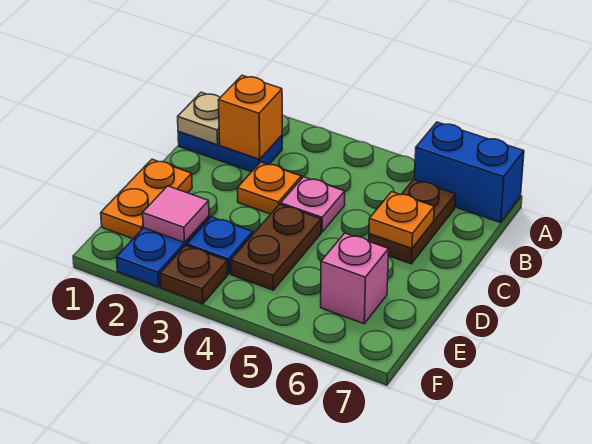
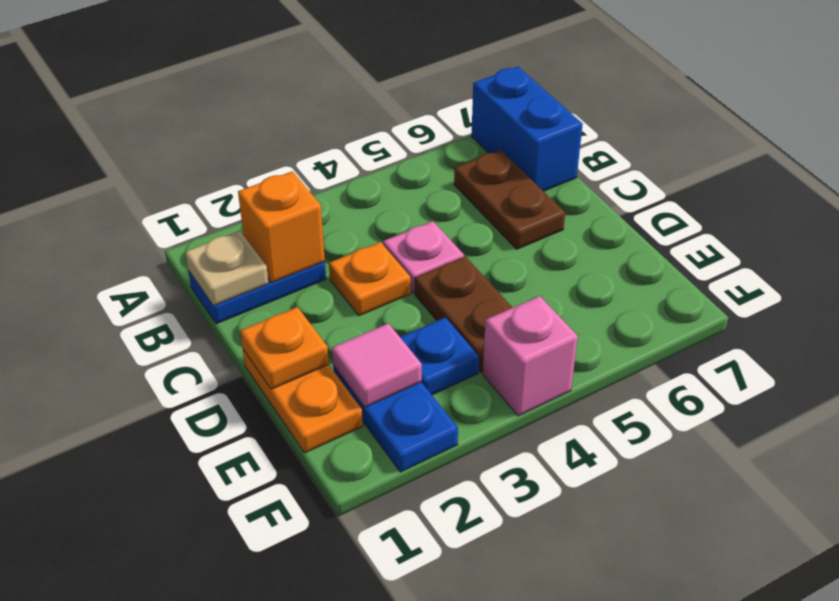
blue brick A6:A7 level 1 -> blue brick A7:B7 level 1
orange plate C6 level 2 -> orange plate D1 level 2
pink brick E6 level 1 -> pink brick F4 level 1
brown plate F3 level 1 -> none

